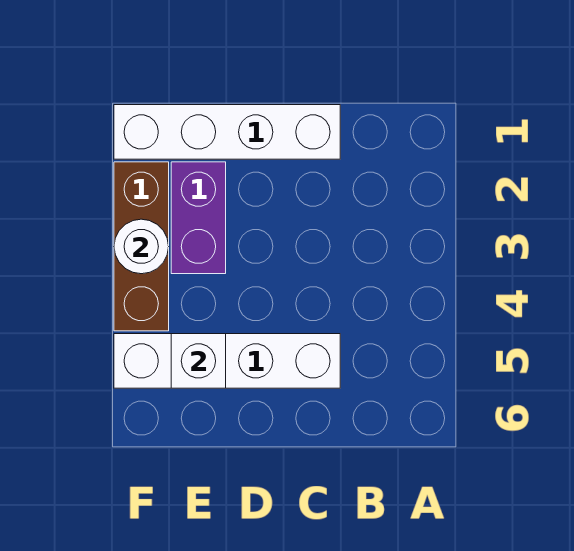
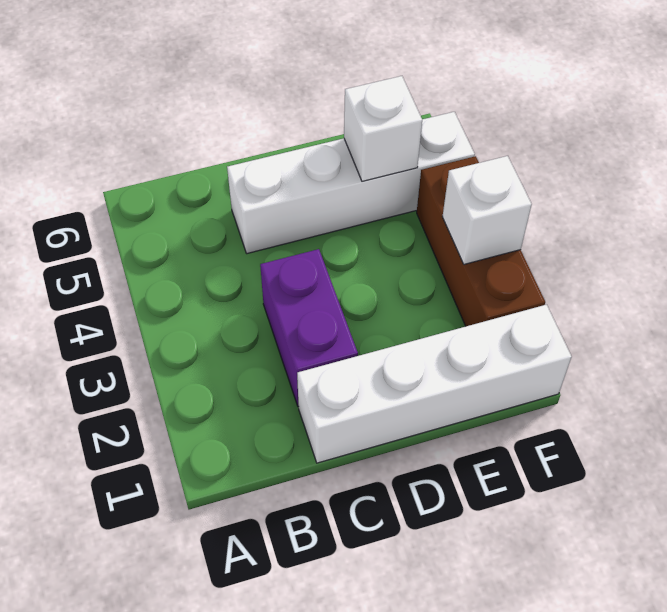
purple brick E2:E3 level 1 -> purple brick C2:C3 level 1
white round brick F3 level 2 -> white brick F3 level 2

